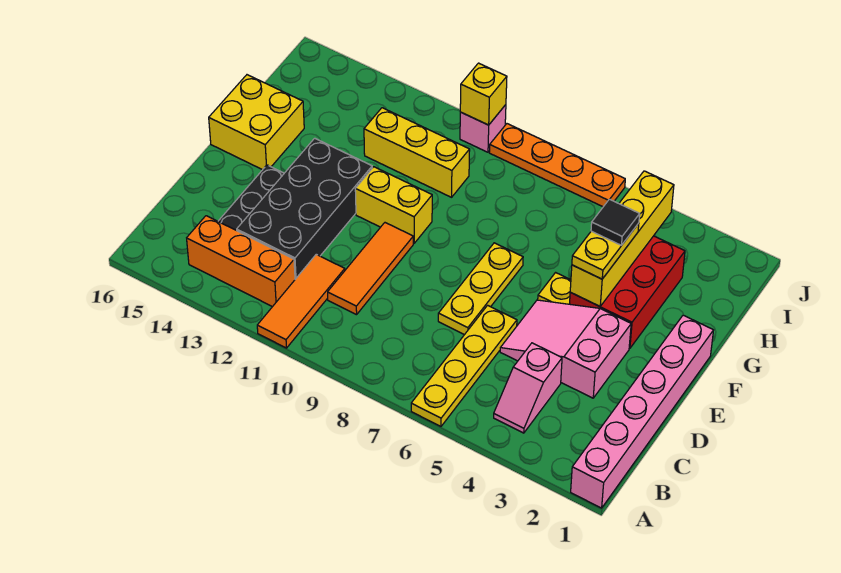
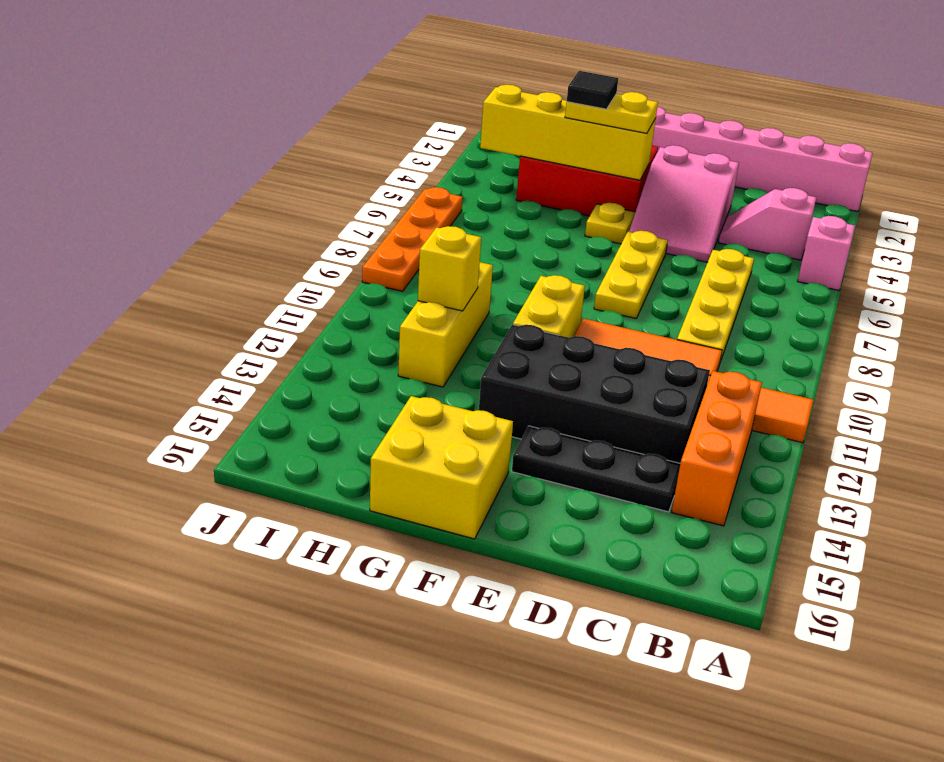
yellow plate A6:D6 level 1 -> yellow plate C6:C9 level 1
pink slope B4:C4 level 1 top C -> pink slope B4:C4 level 1 top B
yellow plate D7:F7 level 1 -> yellow plate E6:E8 level 1
pink brick J10 level 1 -> pink brick A5 level 1
yellow brick J10 level 2 -> yellow brick H11 level 2

